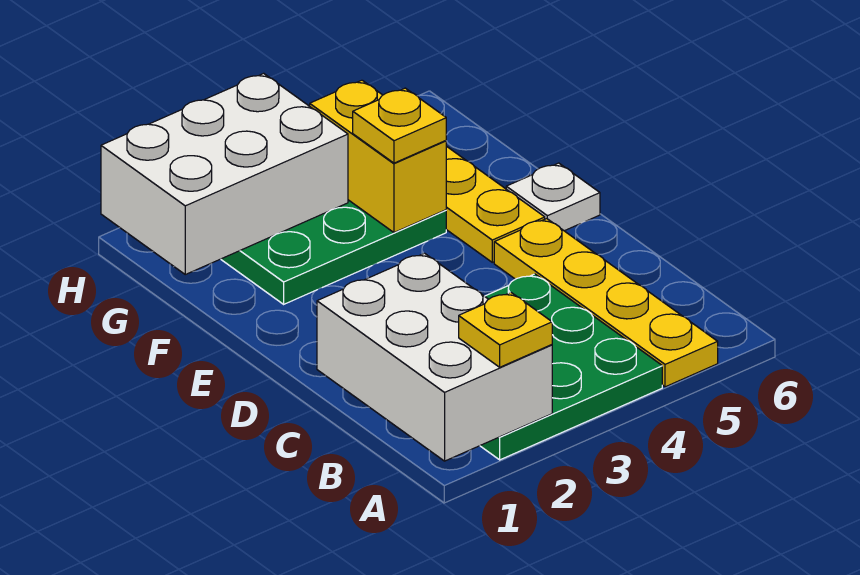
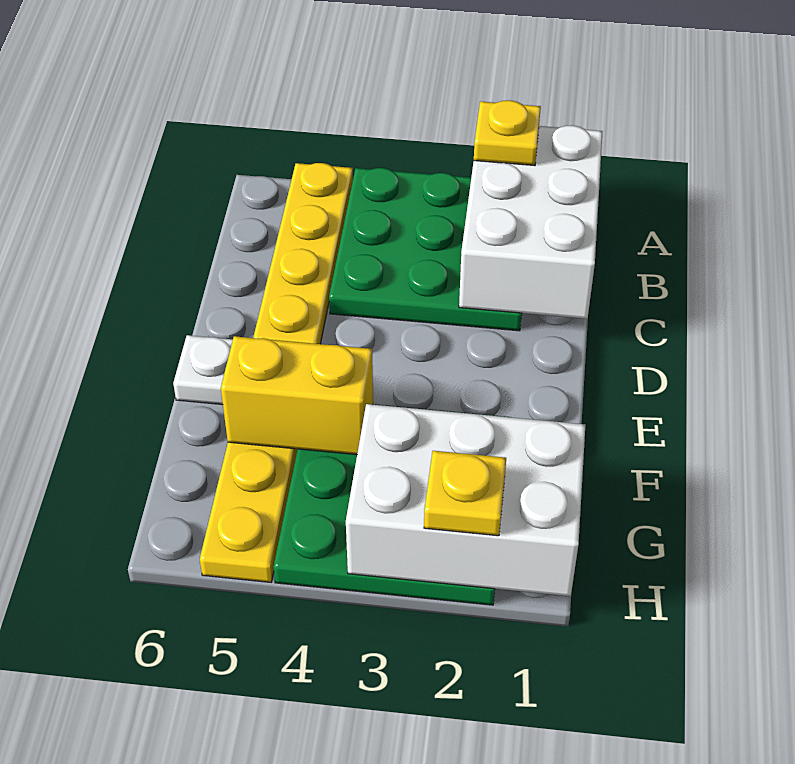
yellow brick F4:G4 level 2 -> yellow brick F4:F5 level 2
yellow plate F4 level 3 -> yellow plate H2 level 3

